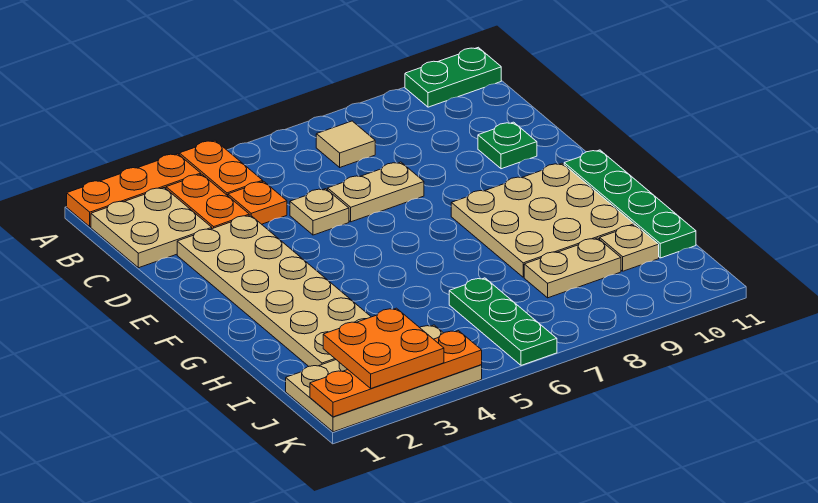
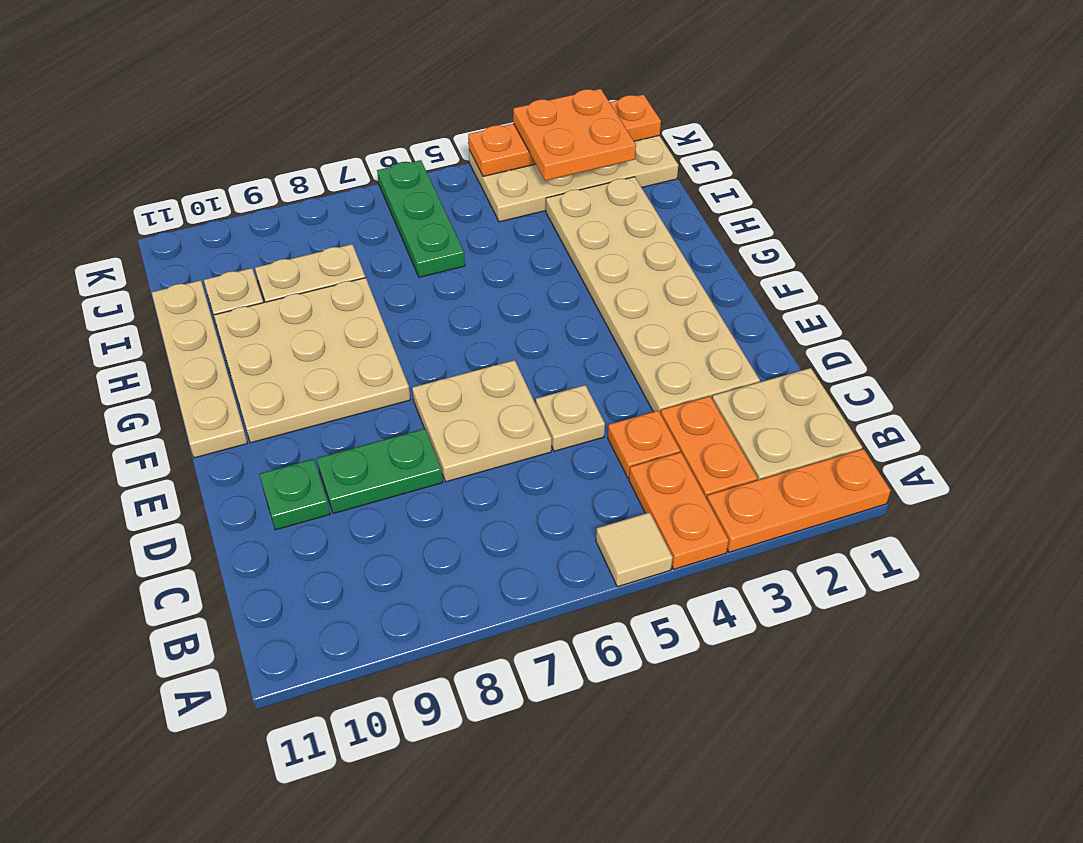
green plate A10:A11 level 1 -> green plate D8:D9 level 1
tan tile B7 level 1 -> tan tile A5 level 1
tan plate D6:D7 level 1 -> tan plate D6:E7 level 1
green plate F11:I11 level 1 -> tan plate F11:I11 level 1

